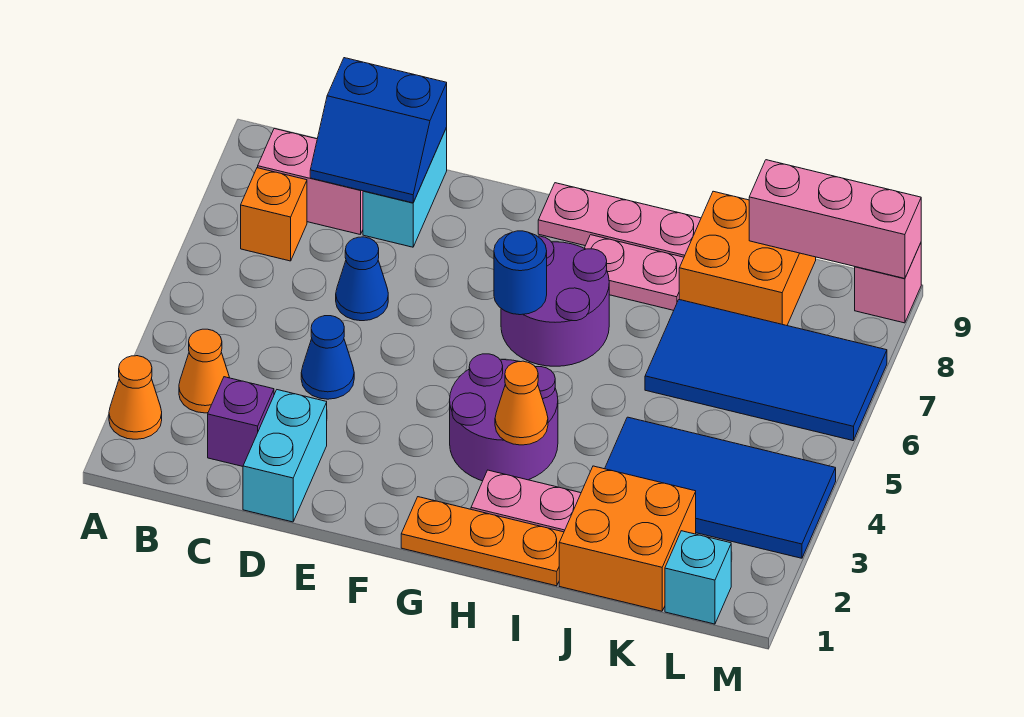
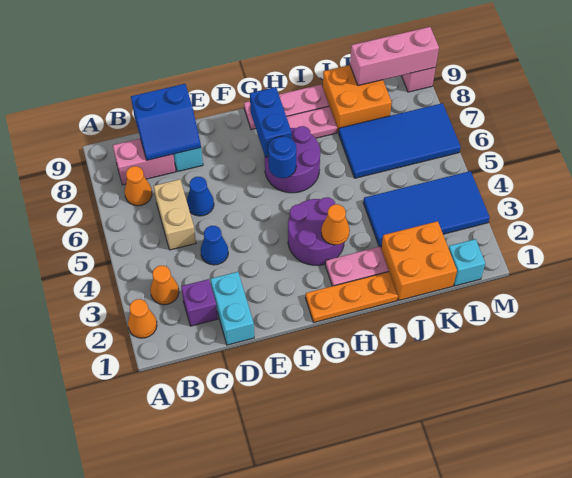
orange brick B7 level 1 -> orange cone B7 level 1
none -> tan brick C5:C6 level 1
none -> blue brick G7:G8 level 2

